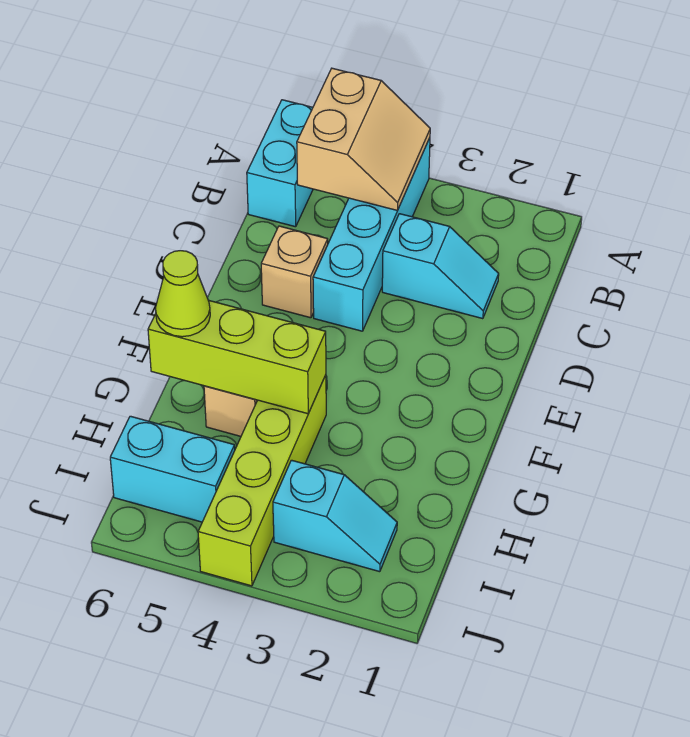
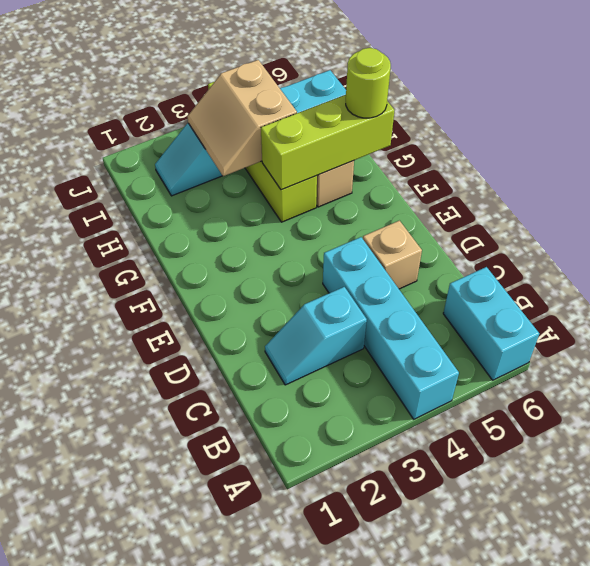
tan slope A4:B5 level 2 top 5 -> tan slope H3:I4 level 2 top 4
lime cone G6 level 3 -> lime round brick G6 level 3

